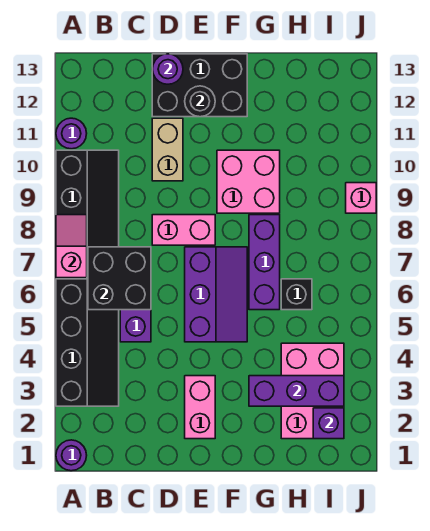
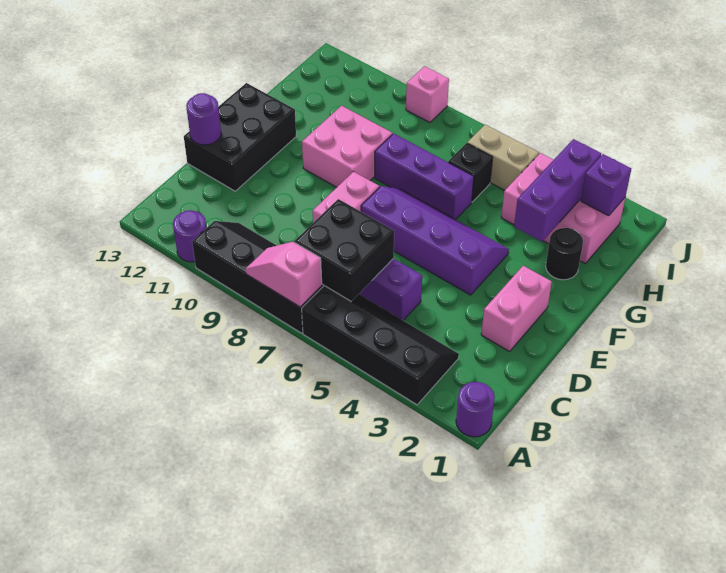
tan brick D10:D11 level 1 -> tan brick I5:I6 level 1
pink brick E2:E3 level 1 -> pink brick D2:E2 level 1
purple slope E5:F7 level 1 top E -> purple slope E4:F7 level 1 top E
black round brick E12 level 2 -> black round brick G2 level 1

